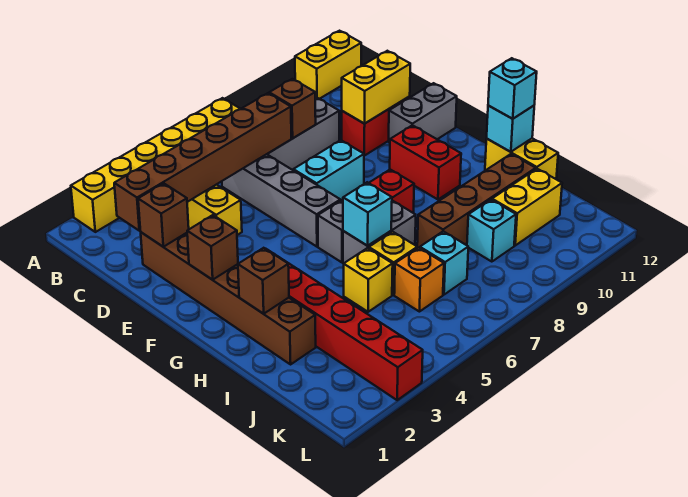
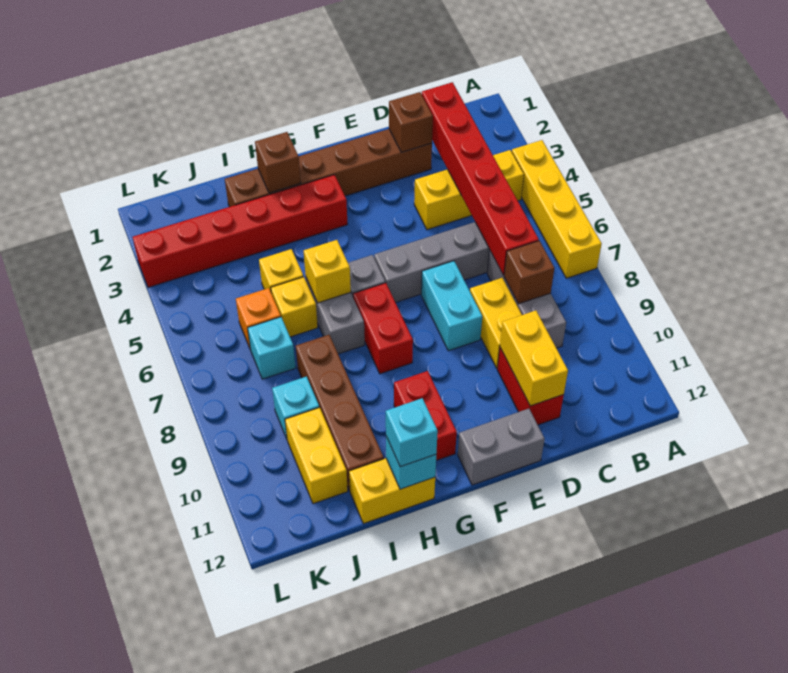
yellow brick A2:A7 level 1 -> yellow brick A4:A7 level 1
yellow brick A11:A12 level 1 -> yellow brick D8:D9 level 1
brown brick C2:C7 level 2 -> red brick C2:C7 level 2
grey brick E11:E12 level 1 -> grey brick E12:F12 level 1
brown brick F2 level 2 -> none
red brick F10:G10 level 1 -> red brick G10:G11 level 1
cyan brick H6 level 2 -> yellow brick H6 level 2

